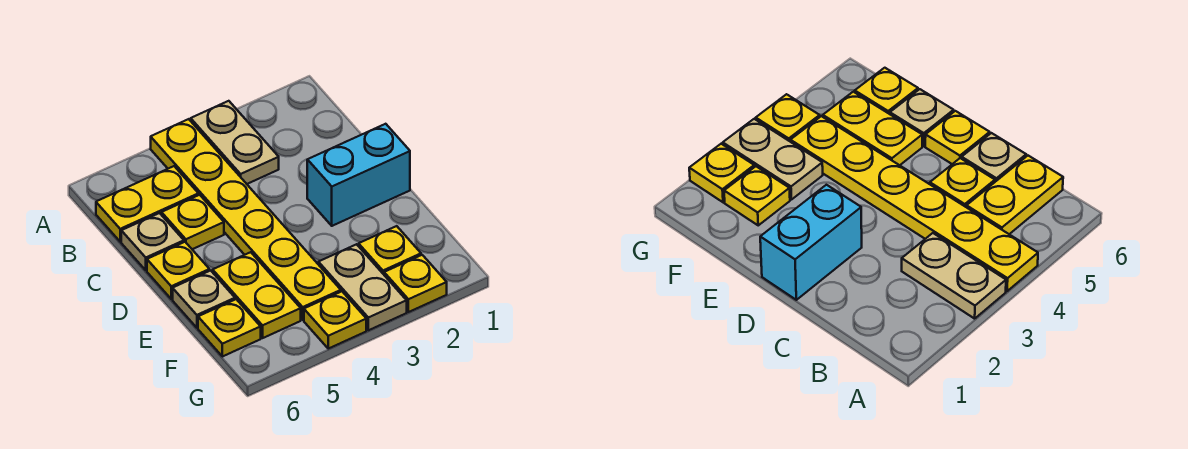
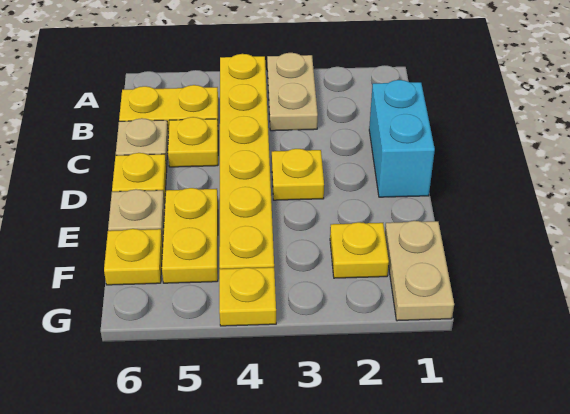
cyan brick D1:D2 level 1 -> cyan brick C1:D1 level 1
tan plate F3:G3 level 1 -> tan plate F1:G1 level 1
yellow plate G2 level 1 -> yellow plate D3 level 1

